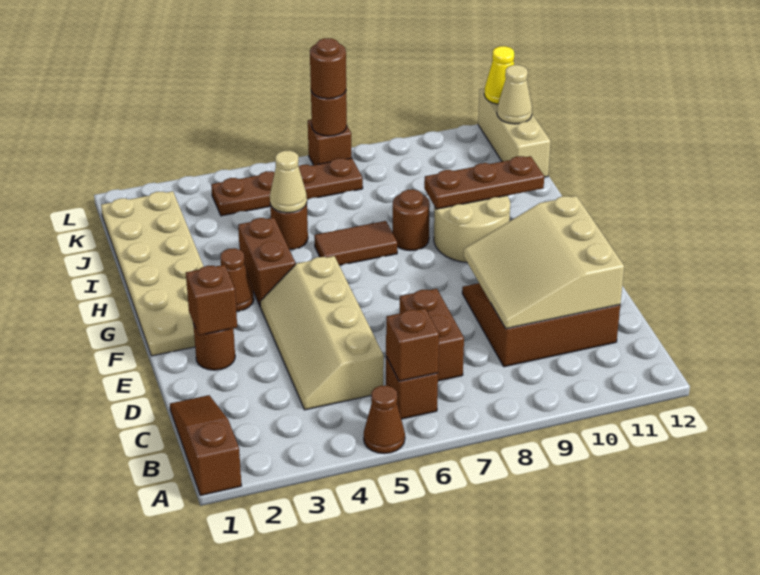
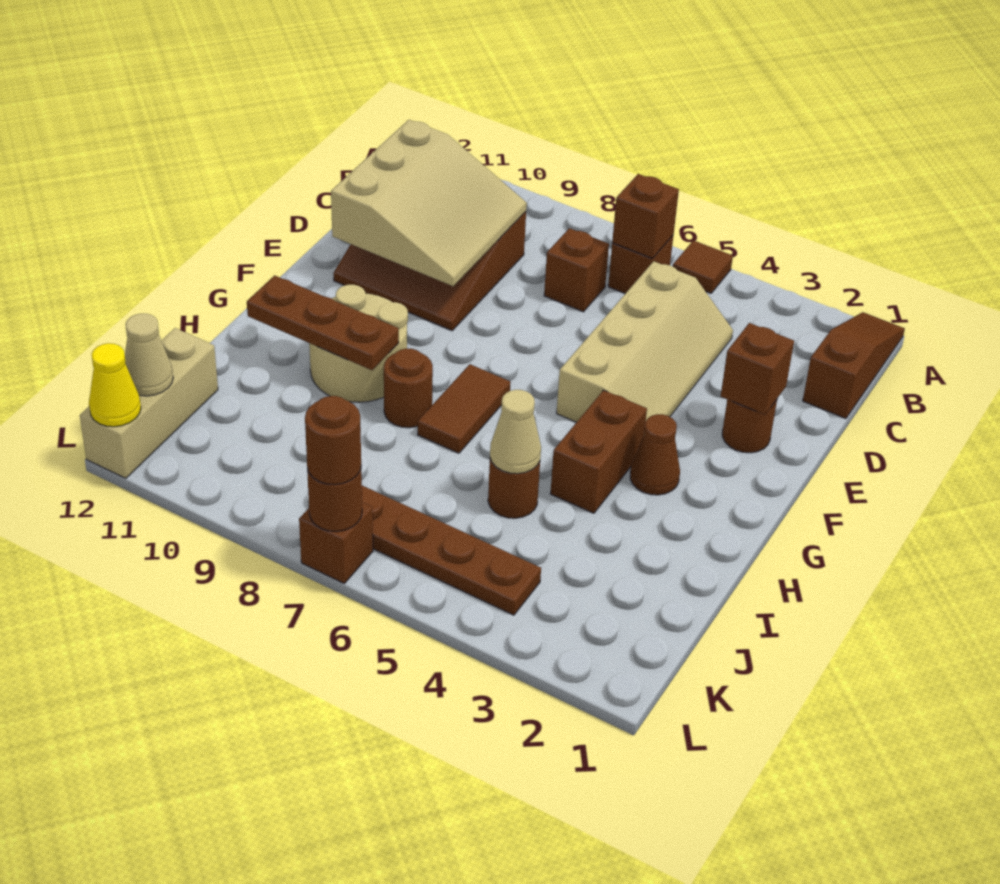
brown slope A1:C1 level 1 top A -> brown slope A1:C1 level 1 top C
brown cone A5 level 1 -> brown tile A5 level 1
brown brick C7:D7 level 1 -> brown brick C7 level 1
tan plate F1:K2 level 1 -> none
brown tile H6:H7 level 1 -> brown tile G7:H7 level 1

